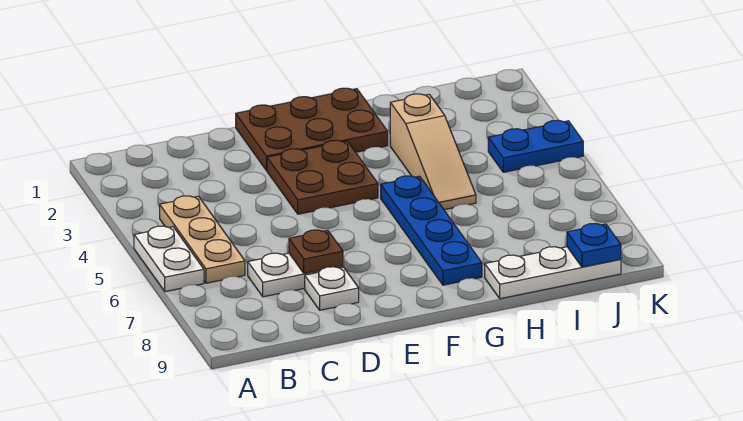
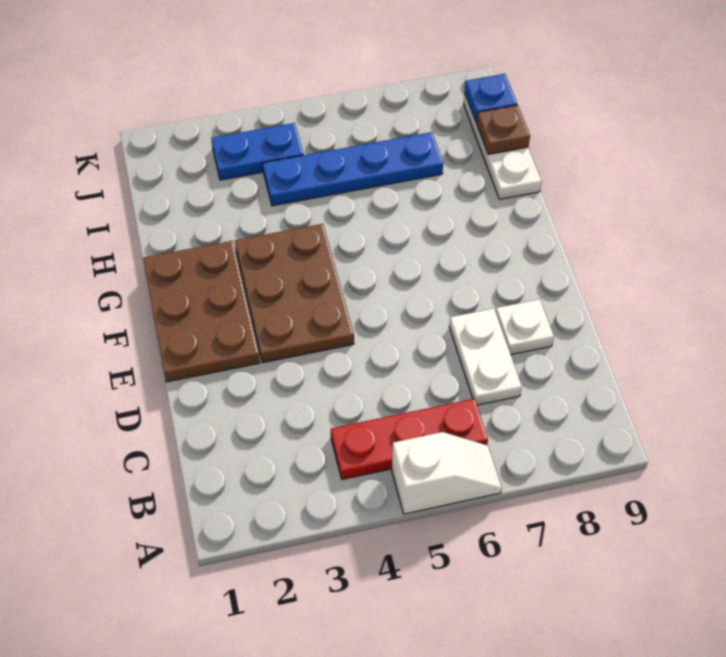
white plate A5:A6 level 1 -> white slope A5:A6 level 1 top 5
tan plate B4:B6 level 1 -> red plate B4:B6 level 1
brown plate D7 level 2 -> brown plate I9 level 2
brown plate E3:F4 level 1 -> brown plate E3:G4 level 1
blue plate G5:G8 level 1 -> blue plate I4:I7 level 1
tan slope H3:H5 level 1 top 3 -> none
blue plate J4:K4 level 1 -> blue plate J3:J4 level 1

